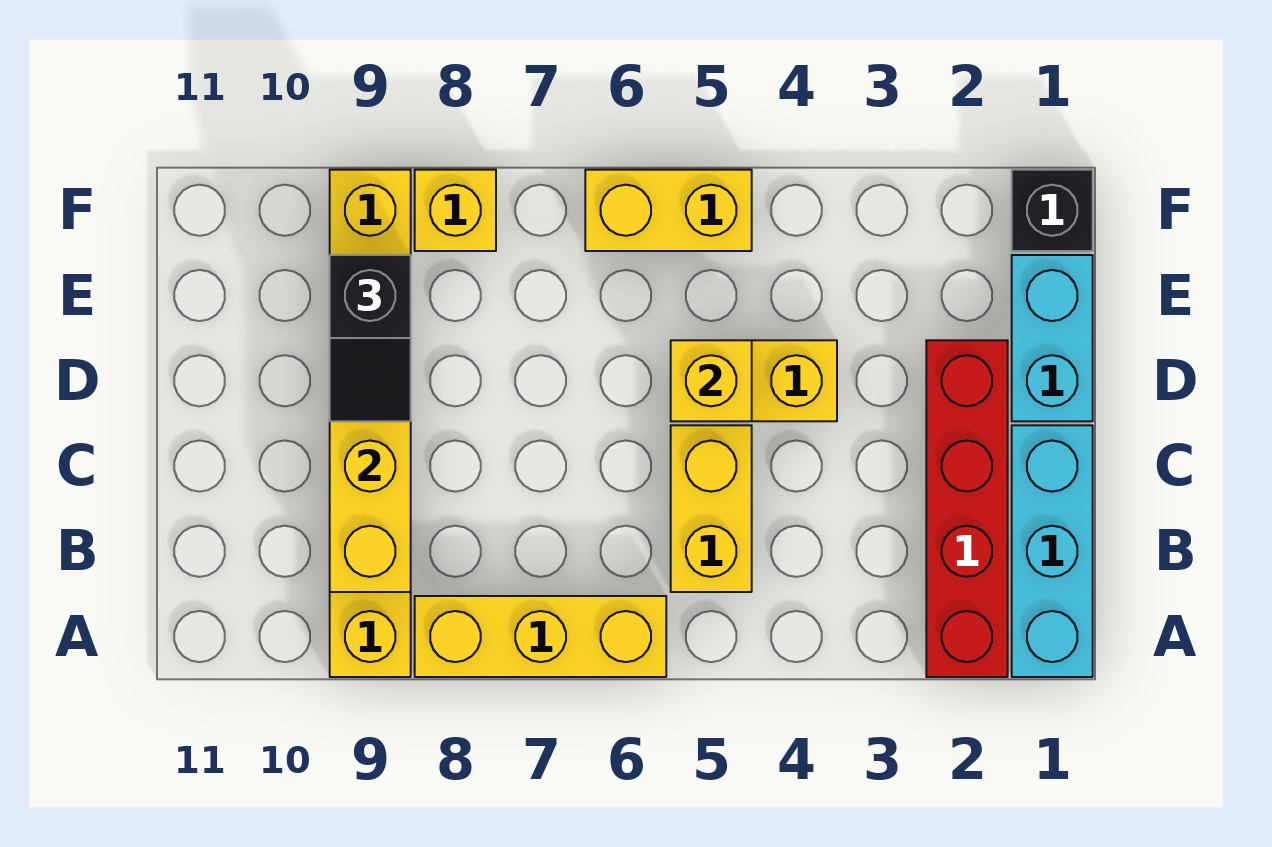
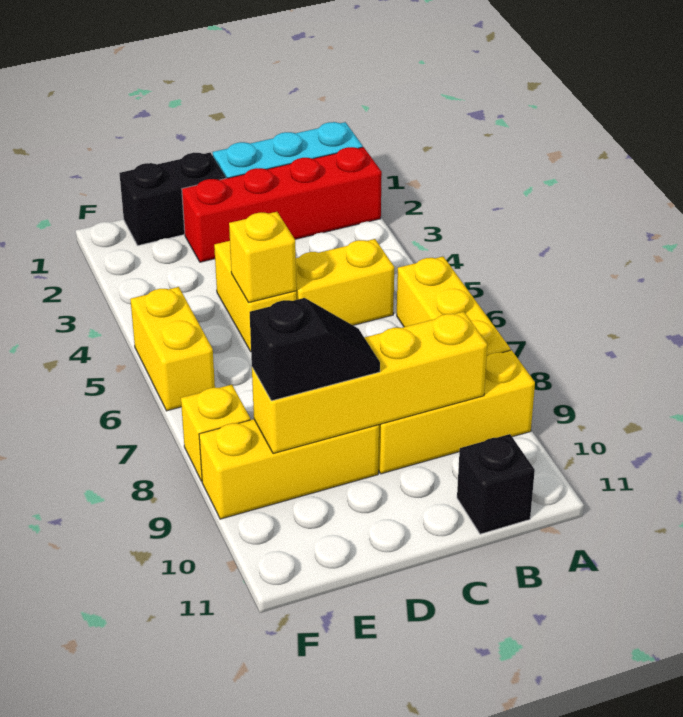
cyan brick D1:E1 level 1 -> black brick D1:E1 level 1
black brick F1 level 1 -> black brick B11 level 1

